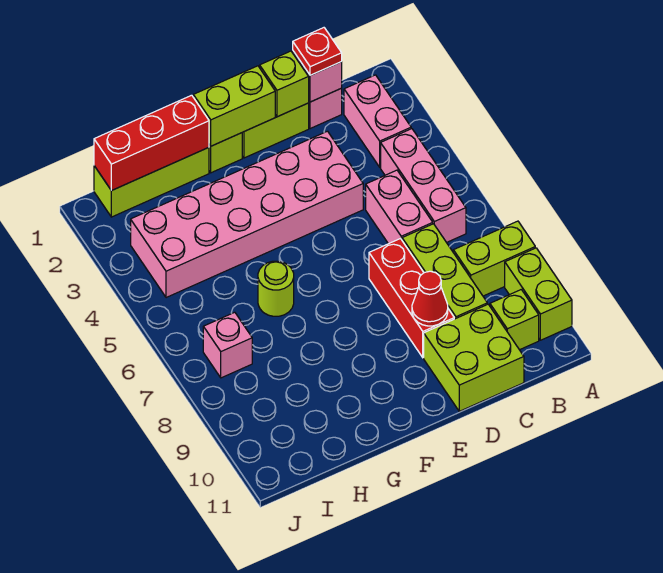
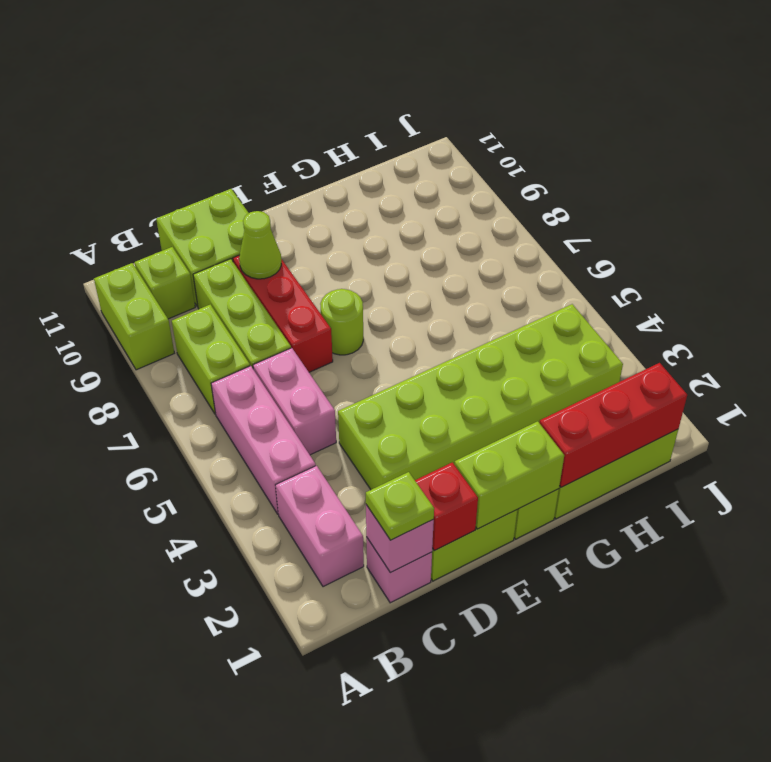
lime brick A8:B8 level 1 -> lime brick B7:B8 level 1
red plate C1 level 3 -> lime plate C1 level 3
lime brick D1 level 2 -> red brick D1 level 2
pink brick D3:I4 level 1 -> lime brick D3:I4 level 1
red cone D9 level 2 -> lime cone D9 level 2
lime round brick G6 level 1 -> lime round brick E7 level 1
pink brick I7 level 1 -> none

